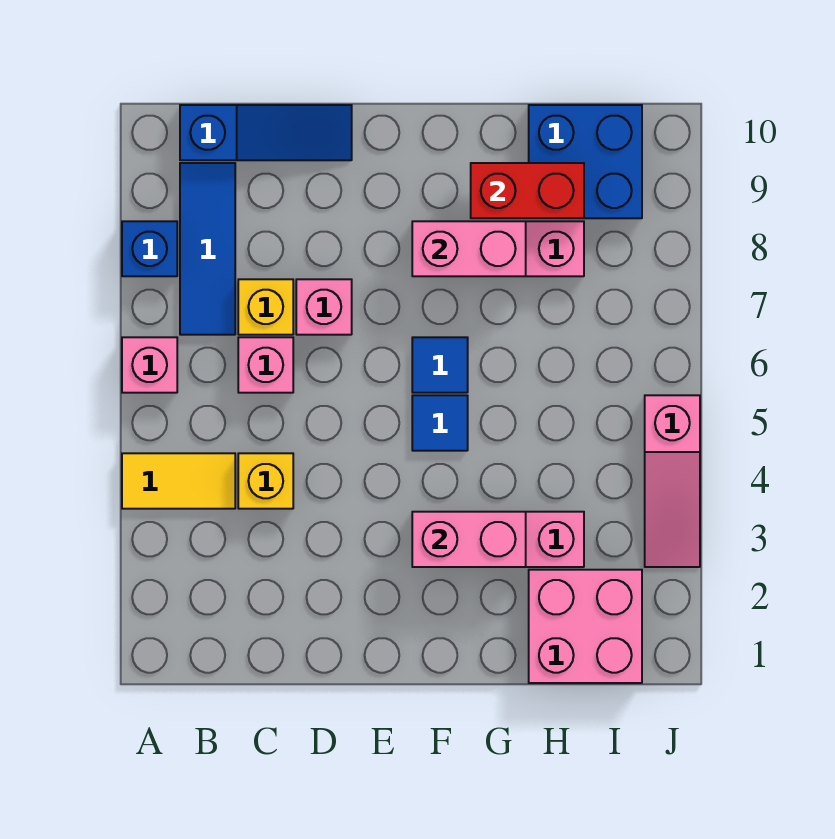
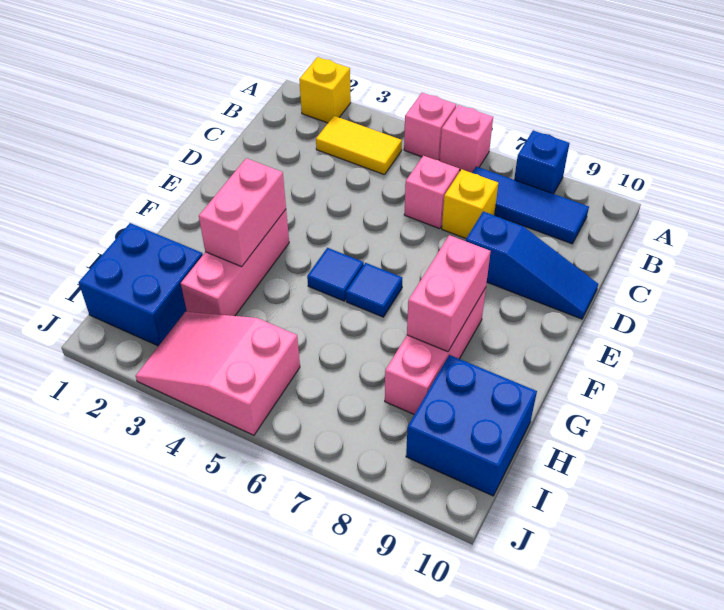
yellow tile A4:B4 level 1 -> yellow tile B3:B4 level 1
blue slope B10:D10 level 1 top B -> blue slope D8:D10 level 1 top 8
yellow brick C4 level 1 -> yellow brick A2 level 1
pink brick D7 level 1 -> pink brick A5 level 1
red brick G9:H9 level 2 -> none
pink brick H1:I2 level 1 -> blue brick H1:I2 level 1
pink slope J3:J5 level 1 top 5 -> pink slope I3:J5 level 1 top 5

